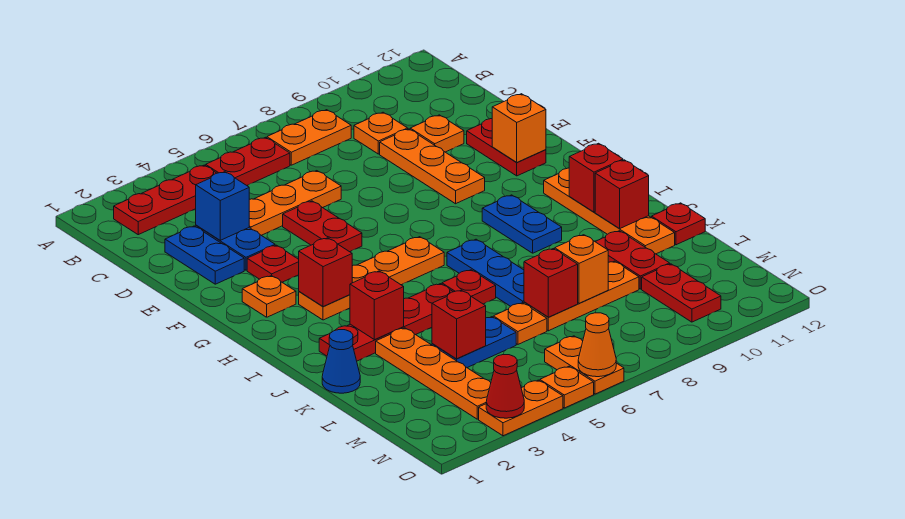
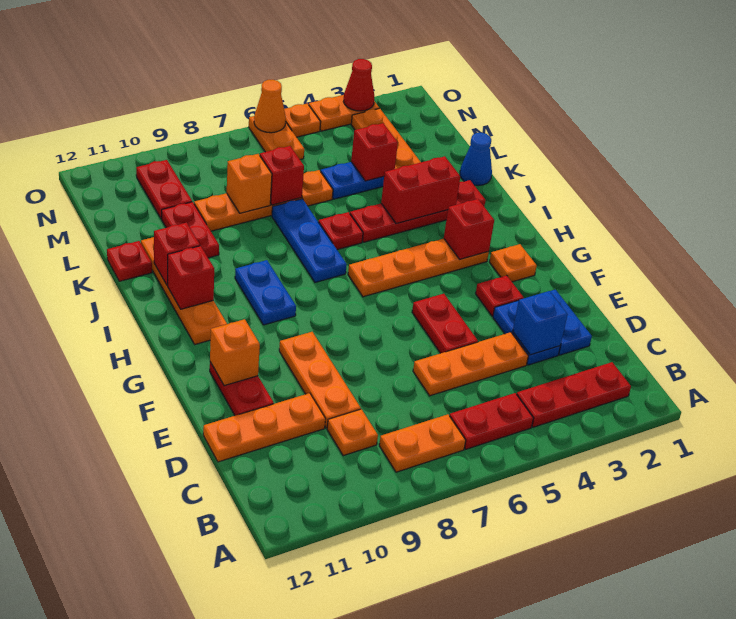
orange plate D10 level 1 -> orange plate D10:D12 level 1
red brick J3 level 2 -> red brick J3:J4 level 2

